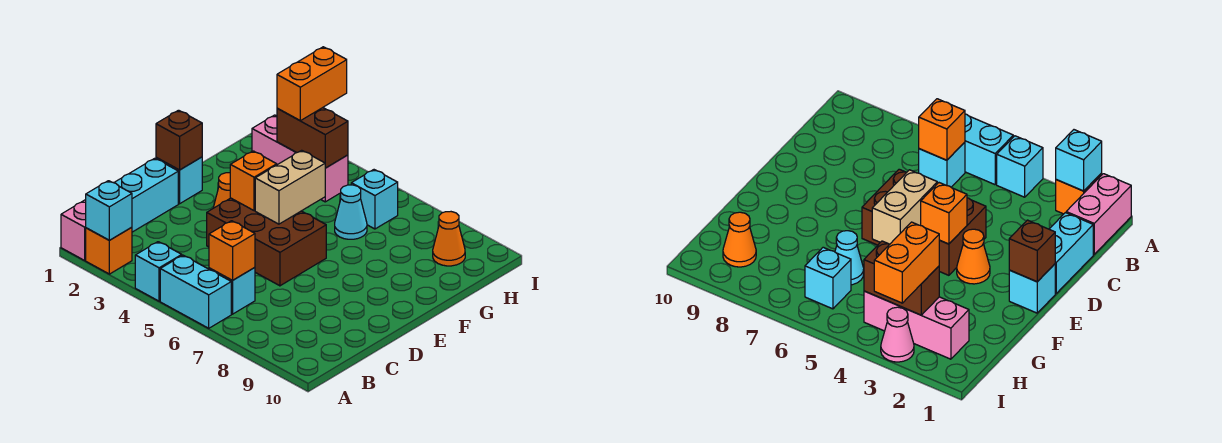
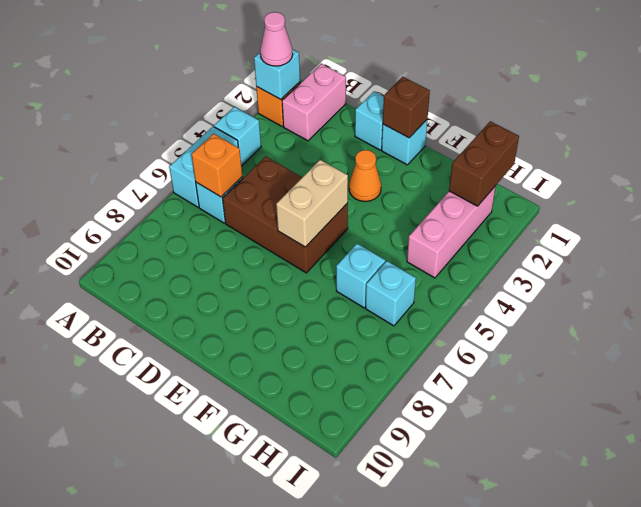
pink brick A1:B1 level 1 -> pink brick B1:B2 level 1
cyan brick C1:D1 level 1 -> cyan brick D1 level 1
brown brick D4:E6 level 1 -> brown brick C5:E6 level 1
orange brick E4 level 2 -> none
tan brick E5:F5 level 2 -> tan brick E5:E6 level 2
cyan cone G6 level 1 -> cyan brick G6 level 1
brown brick H3:H4 level 2 -> brown brick H1:H2 level 2
orange brick H3:I3 level 3 -> none
orange cone H9 level 1 -> none
pink cone I3 level 1 -> pink cone A2 level 3

